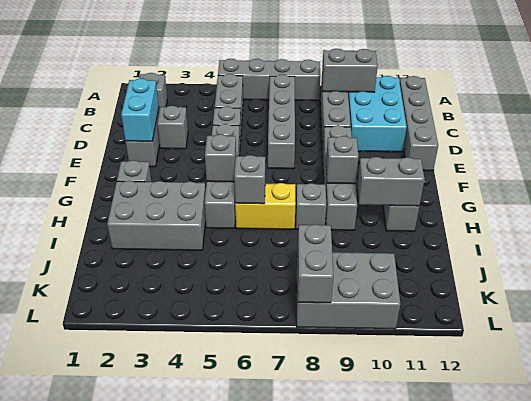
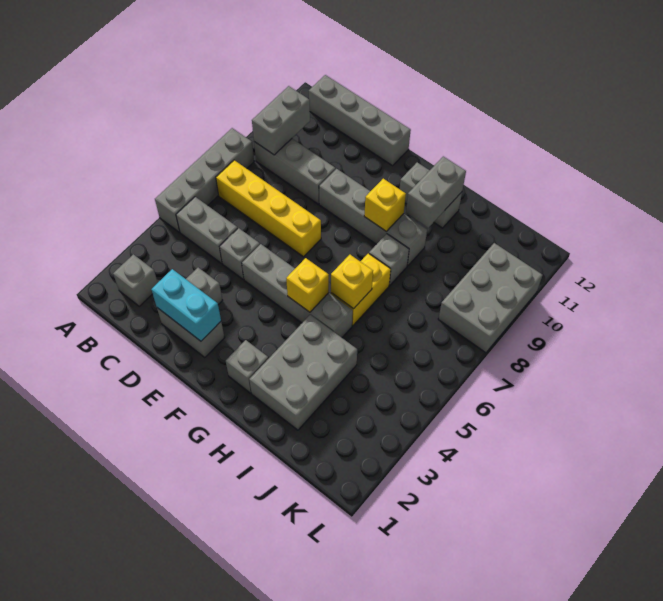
grey brick B7:E7 level 1 -> yellow brick B7:E7 level 1
cyan brick B10:D11 level 1 -> none
grey brick G5 level 2 -> yellow brick G5 level 2
grey brick G9 level 2 -> yellow brick G9 level 2
grey brick H6 level 2 -> yellow brick H6 level 2
grey brick K8:L8 level 2 -> none

